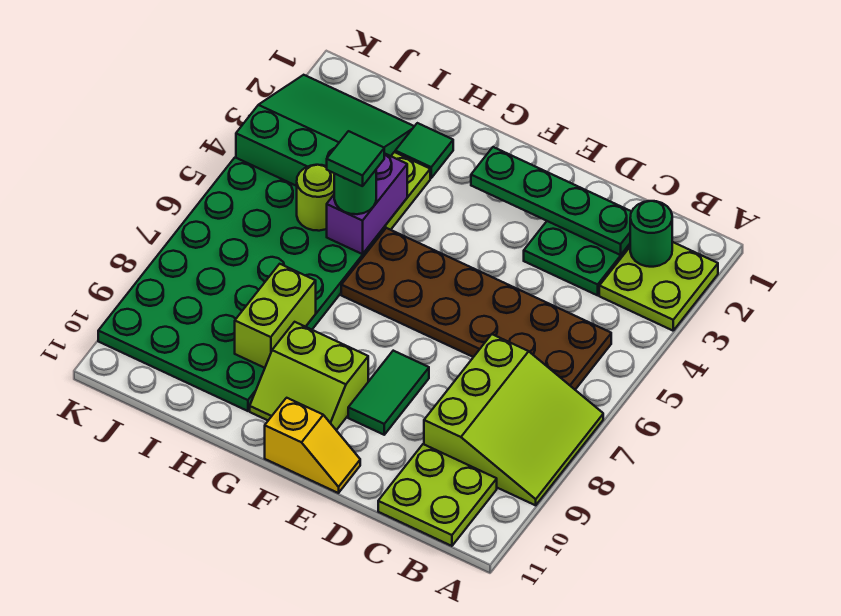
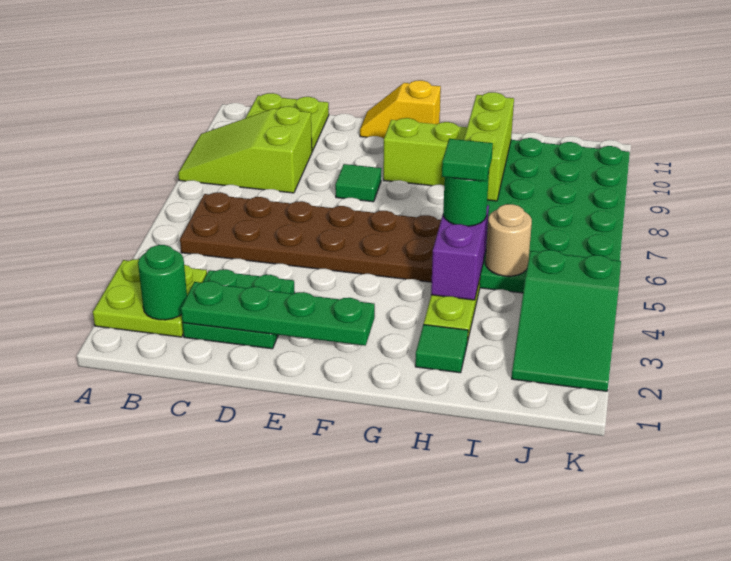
lime slope A7:C9 level 1 top C -> lime slope A8:C9 level 1 top C
green tile E8:E9 level 1 -> green tile E8 level 1
lime brick H8:H9 level 2 -> lime brick H8:H10 level 2
green slope I2:K4 level 1 top 4 -> green slope J2:K4 level 1 top 4
lime round brick I5 level 2 -> tan round brick I5 level 2

